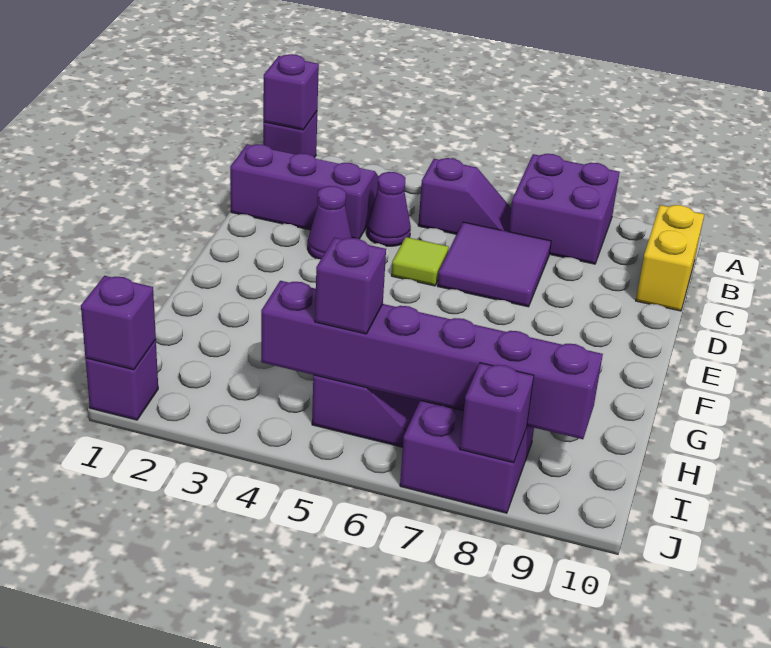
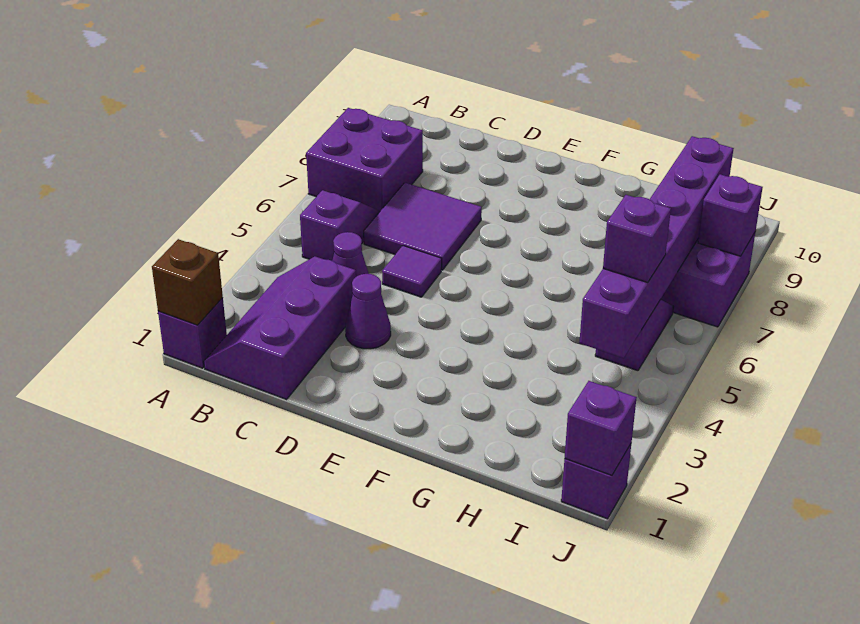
purple brick A1 level 2 -> brown brick A1 level 2
yellow brick B10:C10 level 1 -> none
lime tile D5 level 1 -> purple tile D5 level 1

